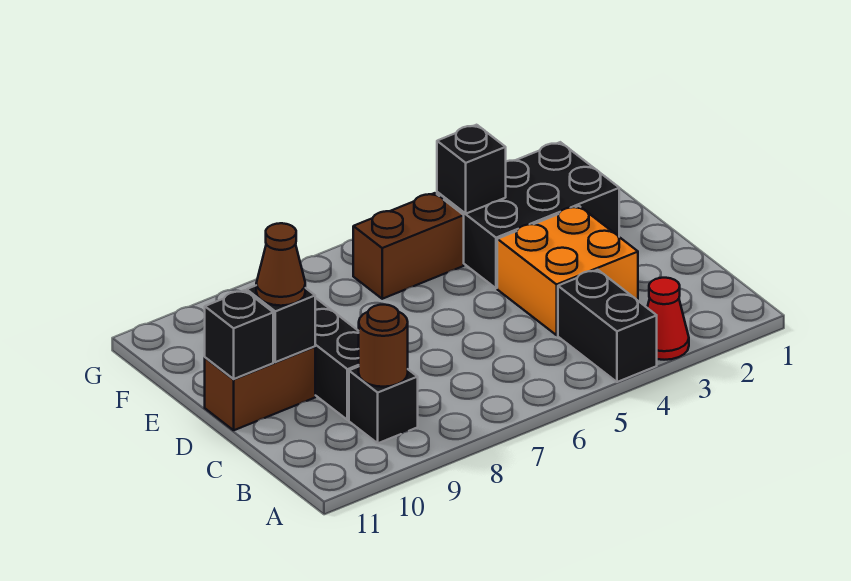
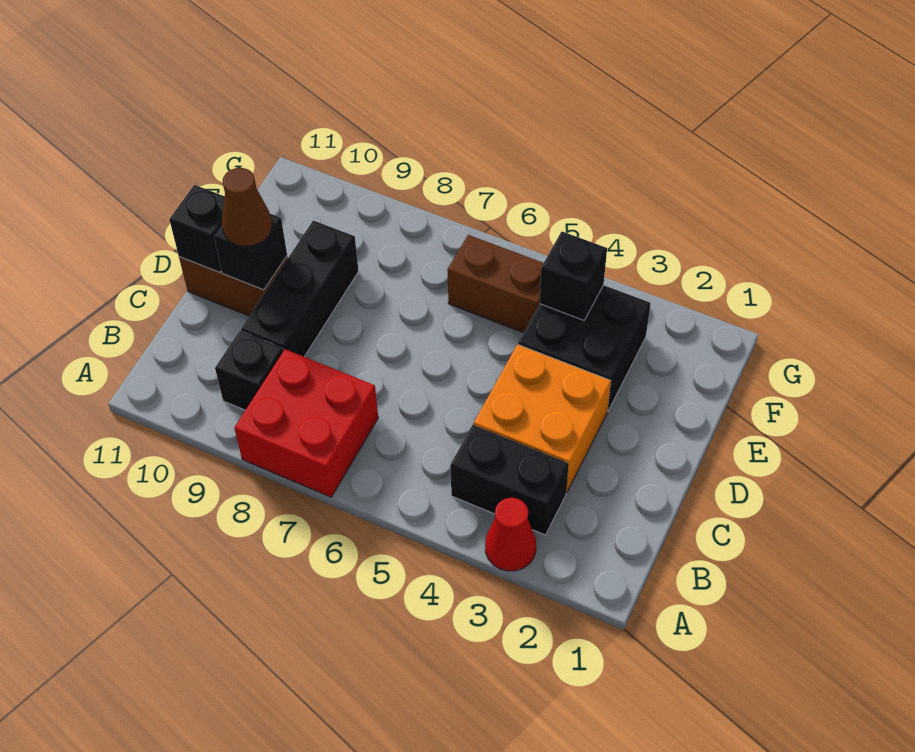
black brick A4:B4 level 1 -> black brick B3:B4 level 1
none -> red brick A7:B8 level 1
brown round brick B9 level 2 -> none
black brick E2:F4 level 1 -> black brick E3:F4 level 1

